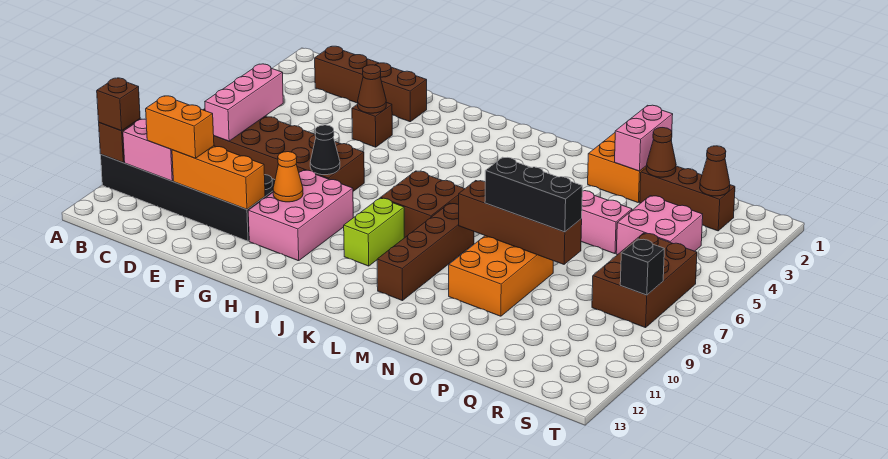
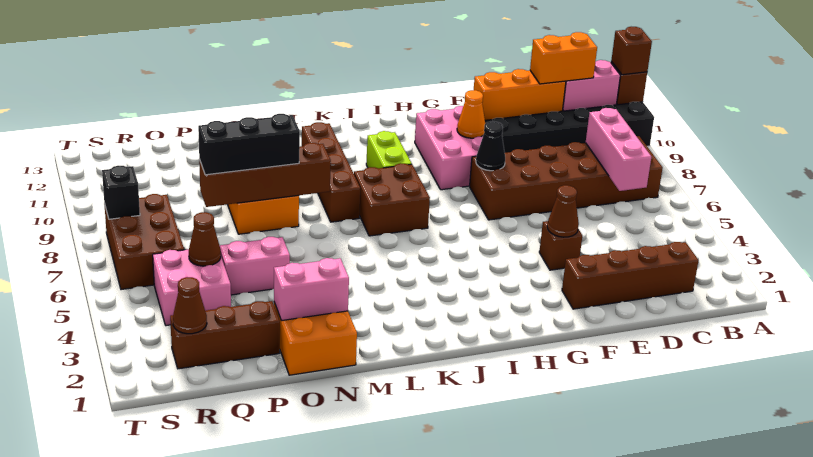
pink brick O1:O2 level 2 -> pink brick N2:O2 level 2
brown cone P2 level 2 -> brown cone Q5 level 2

